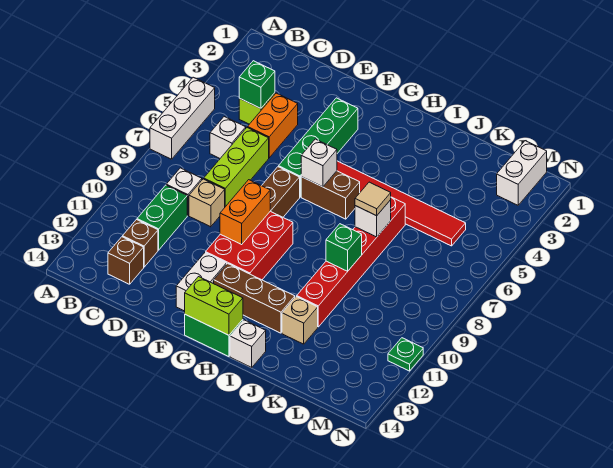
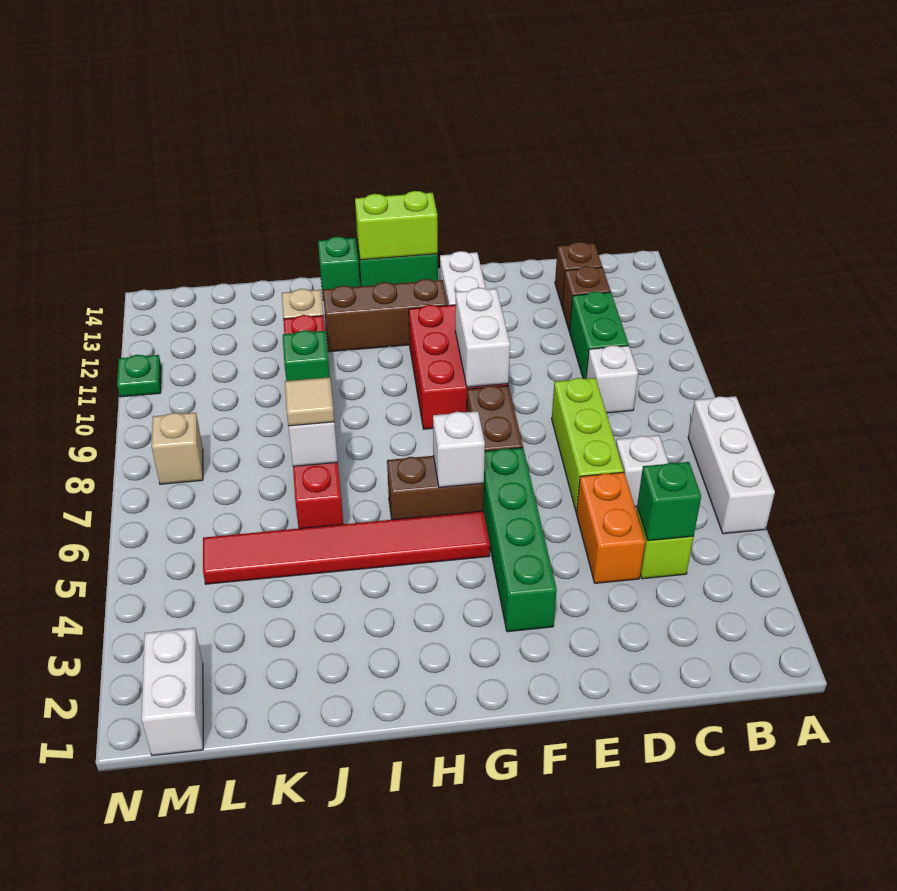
tan brick D9 level 1 -> tan brick M8 level 1
orange brick F9:F10 level 2 -> white brick F9:F10 level 2
white brick I14 level 1 -> green brick I14 level 1

